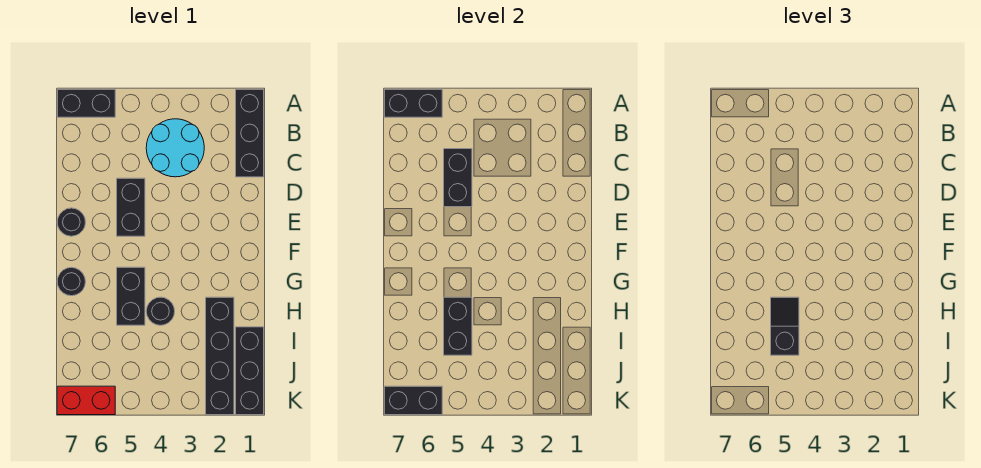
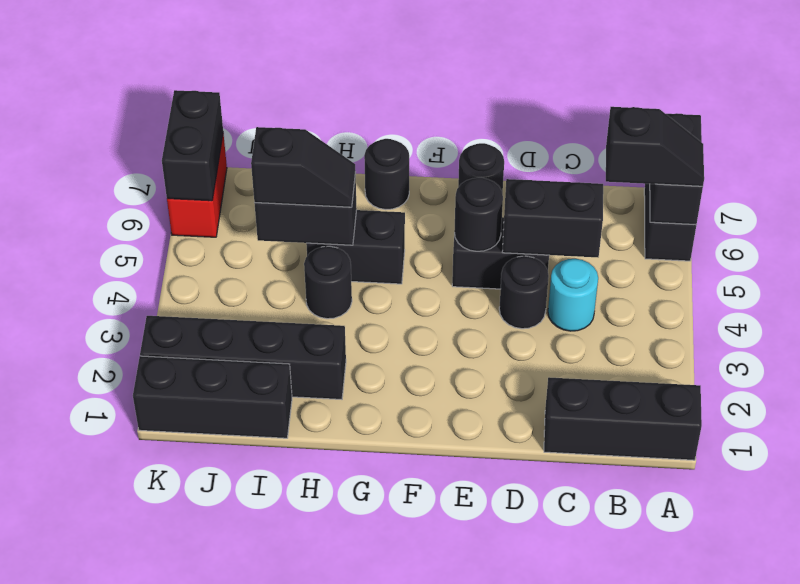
none -> black slope A6:B6 level 3 top B
cyan round brick B3:C4 level 1 -> cyan round brick C4 level 1
none -> black round brick D4 level 1
none -> black round brick E5 level 2

